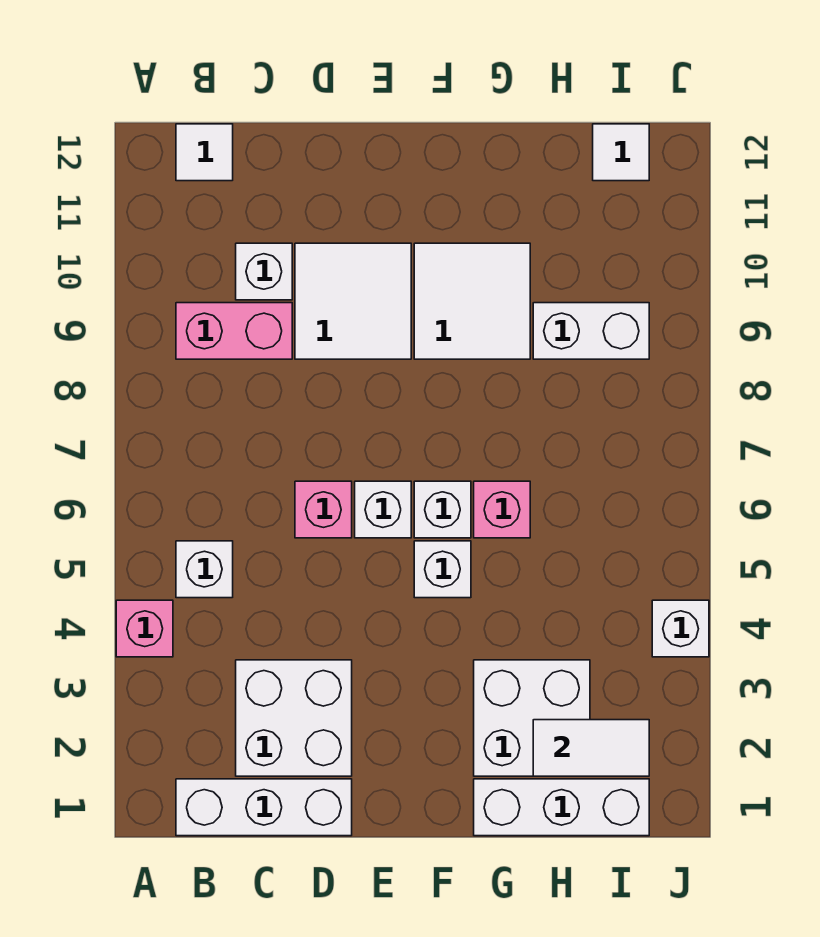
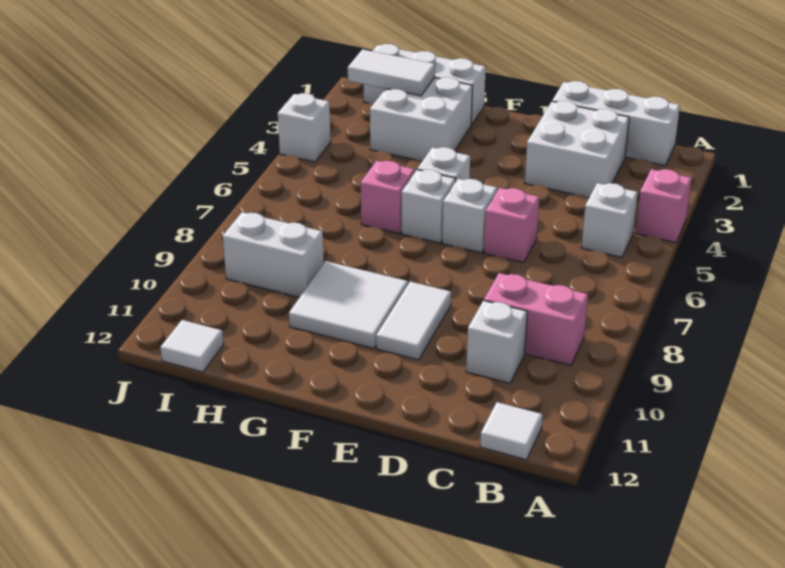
white tile D9:E10 level 1 -> white tile E9:E10 level 1

